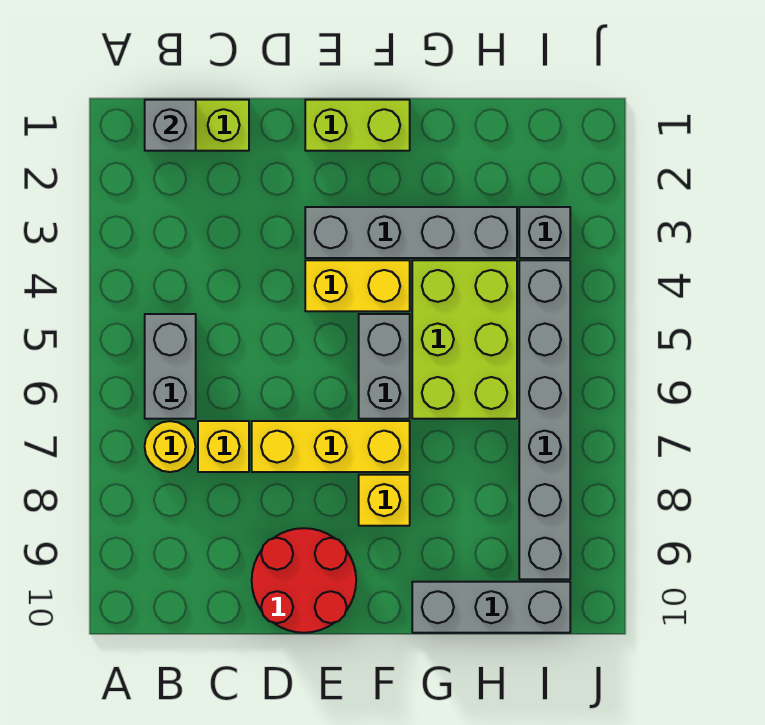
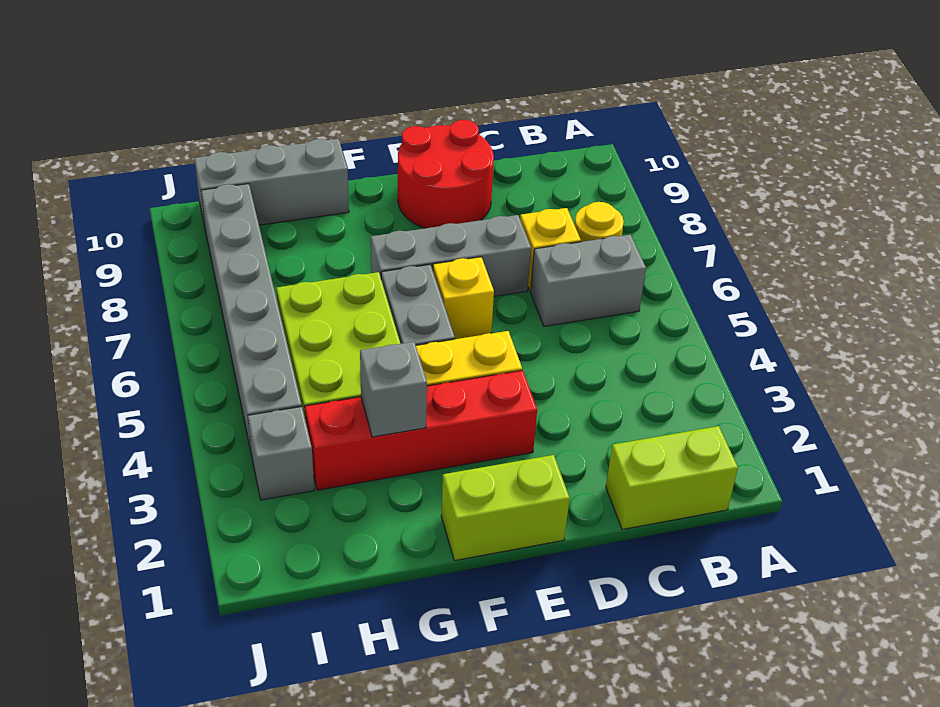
grey brick B1 level 2 -> grey brick G3 level 2
grey brick B5:B6 level 1 -> grey brick B6:C6 level 1
yellow brick D7:F7 level 1 -> grey brick D7:F7 level 1
grey brick E3:H3 level 1 -> red brick E3:H3 level 1
yellow brick F8 level 1 -> yellow brick E6 level 1

